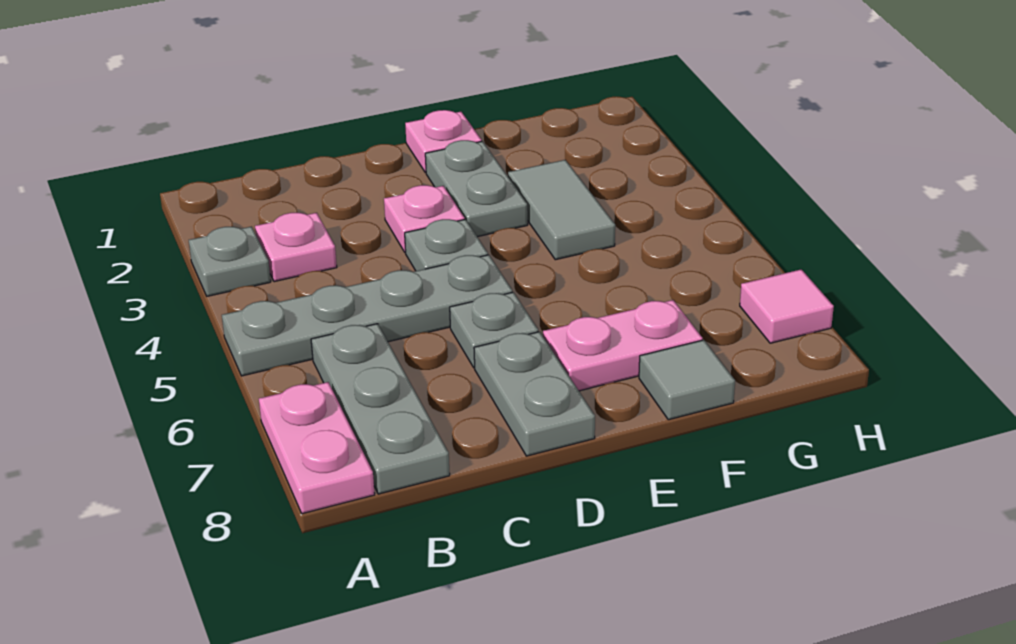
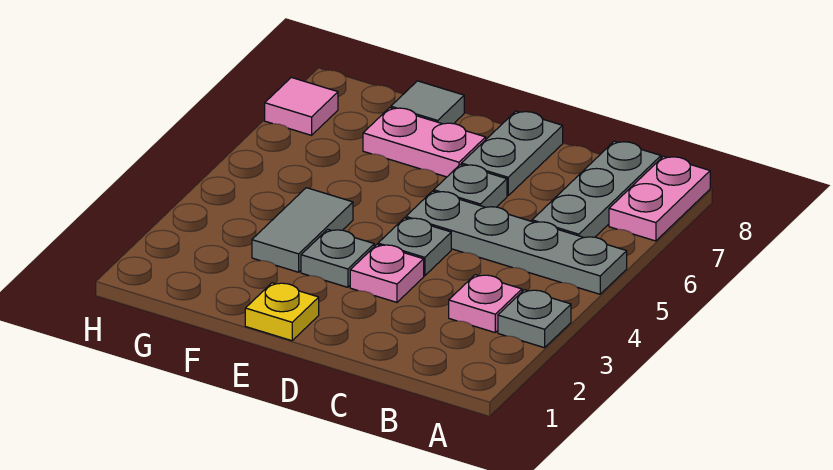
pink plate E1 level 1 -> yellow plate E1 level 1
grey plate E2:E3 level 1 -> grey plate E3 level 1

